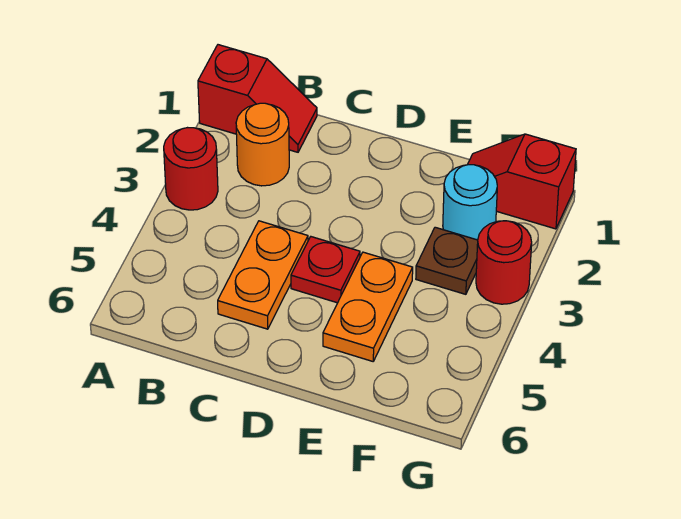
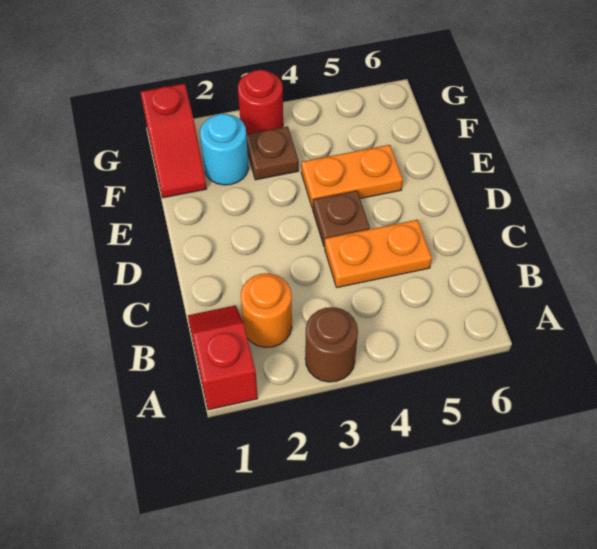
red round brick A3 level 1 -> brown round brick A3 level 1
red plate D4 level 1 -> brown plate D4 level 1

